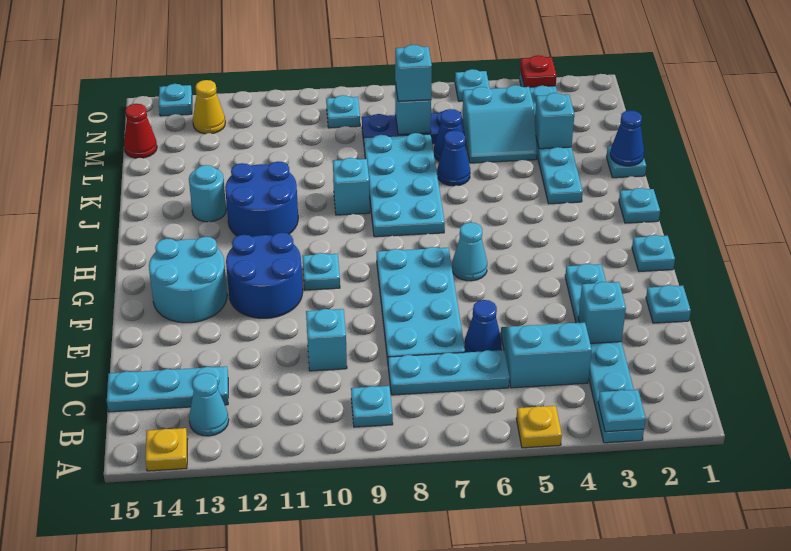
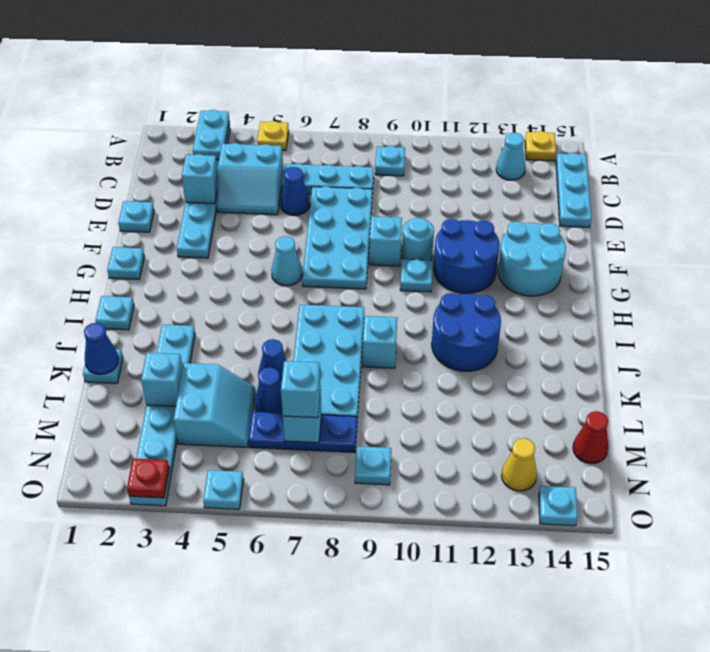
cyan plate A3 level 2 -> cyan plate A3:B3 level 2
cyan plate C13:C15 level 1 -> cyan plate B15:D15 level 1
cyan brick D10 level 1 -> cyan brick F9 level 1
cyan round brick J13 level 1 -> cyan round brick F10 level 1
cyan slope L4:M5 level 1 top M -> cyan slope L4:M5 level 1 top 4

